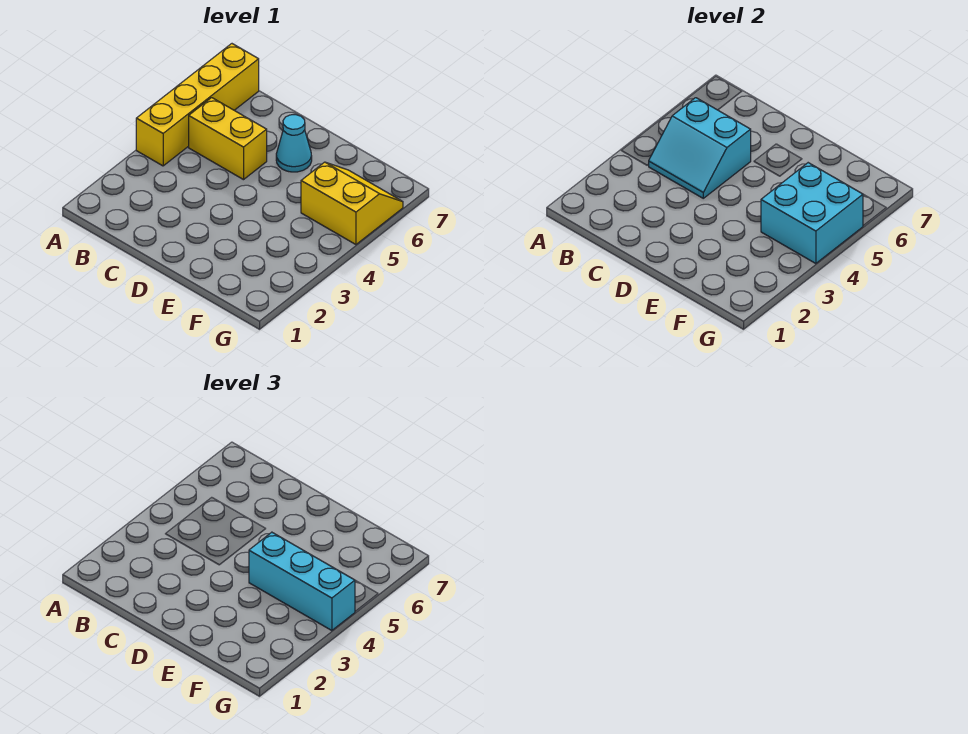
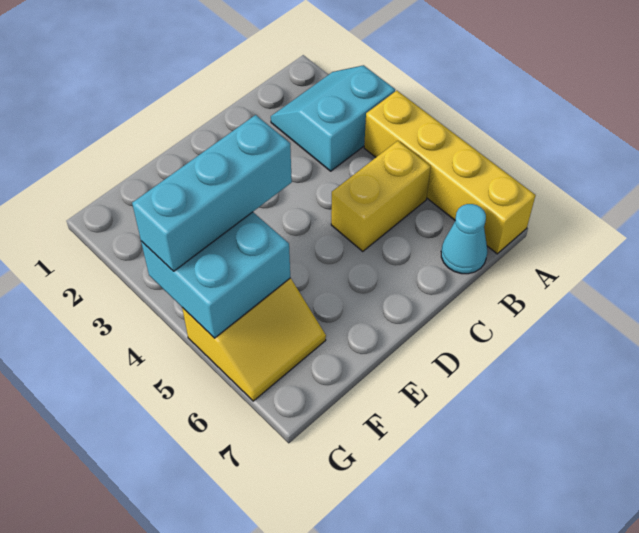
cyan slope B4:C5 level 2 top 5 -> cyan slope A2:B3 level 1 top 3
cyan cone D6 level 1 -> cyan cone B7 level 1

